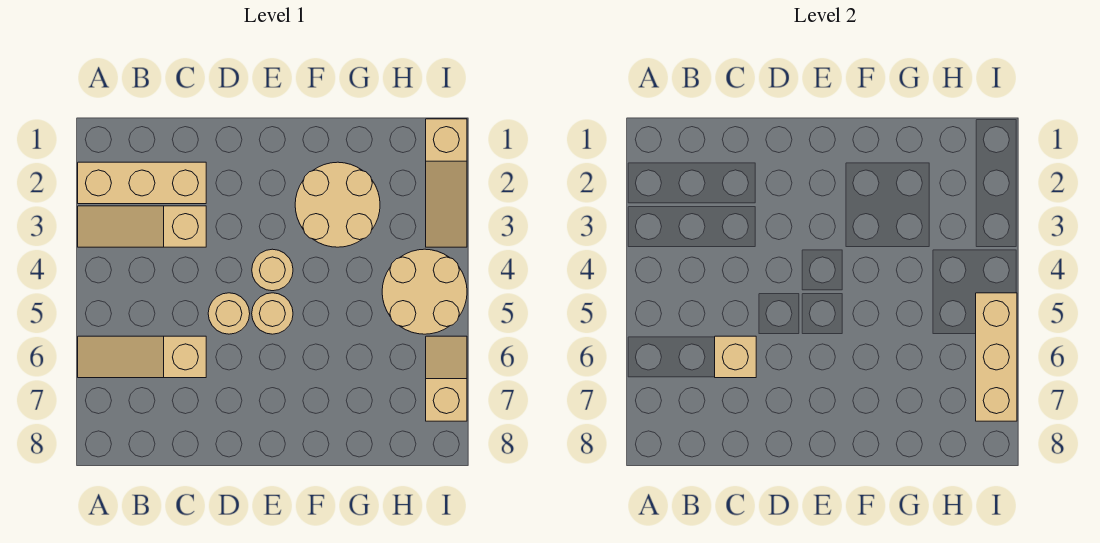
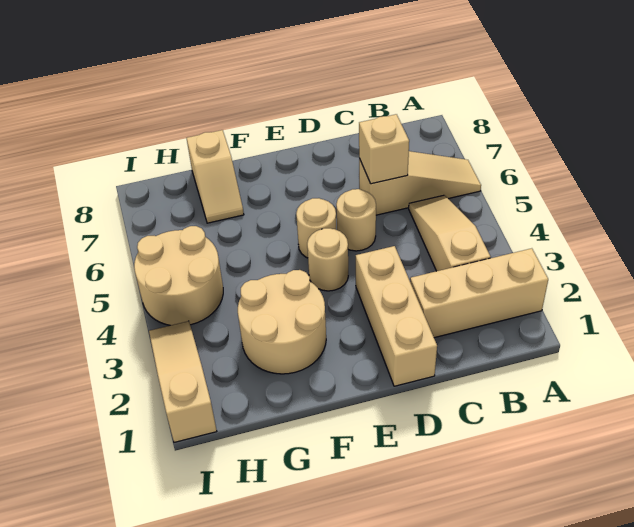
tan slope A3:C3 level 1 top C -> tan slope B3:B5 level 1 top 3
tan brick I5:I7 level 2 -> tan brick D1:D3 level 1
tan slope I6:I7 level 1 top 7 -> tan slope G7:G8 level 1 top 8

